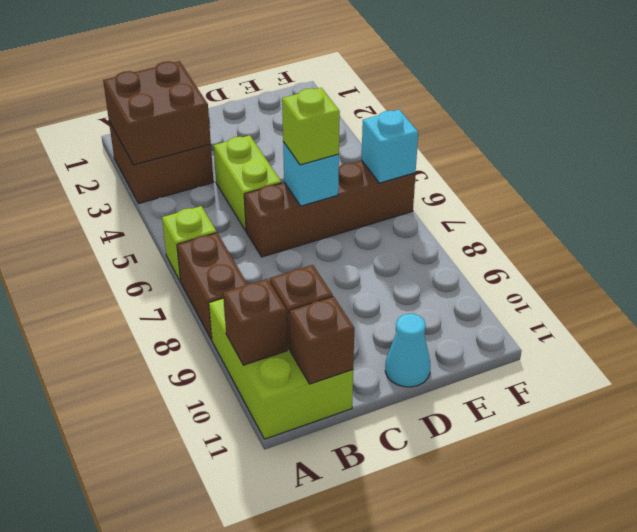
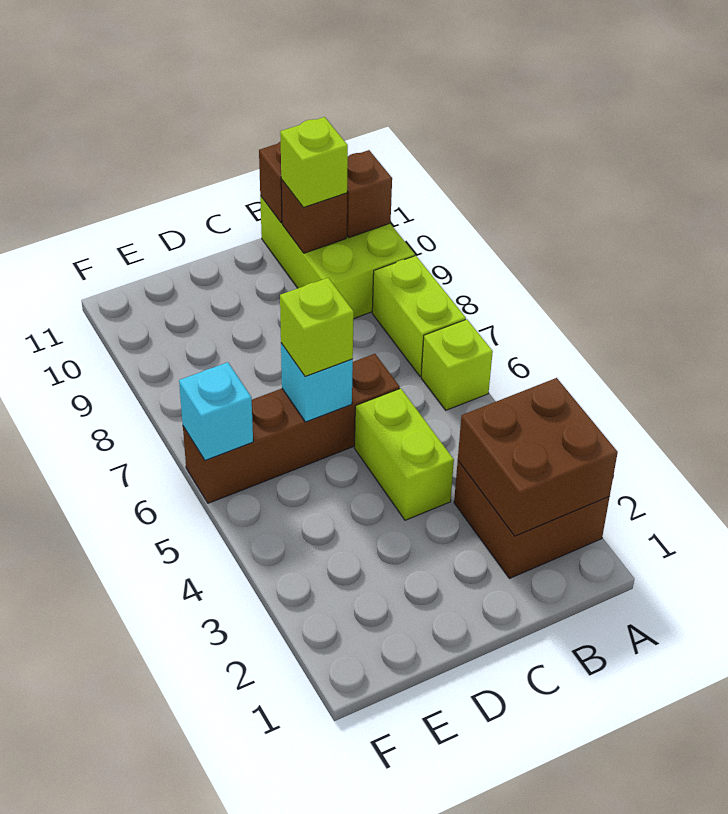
brown brick A7:A8 level 1 -> lime brick A7:A8 level 1
none -> lime brick B10 level 3
cyan cone D11 level 1 -> none

